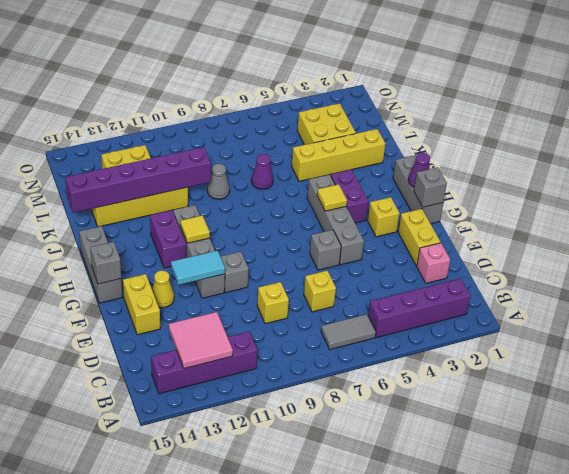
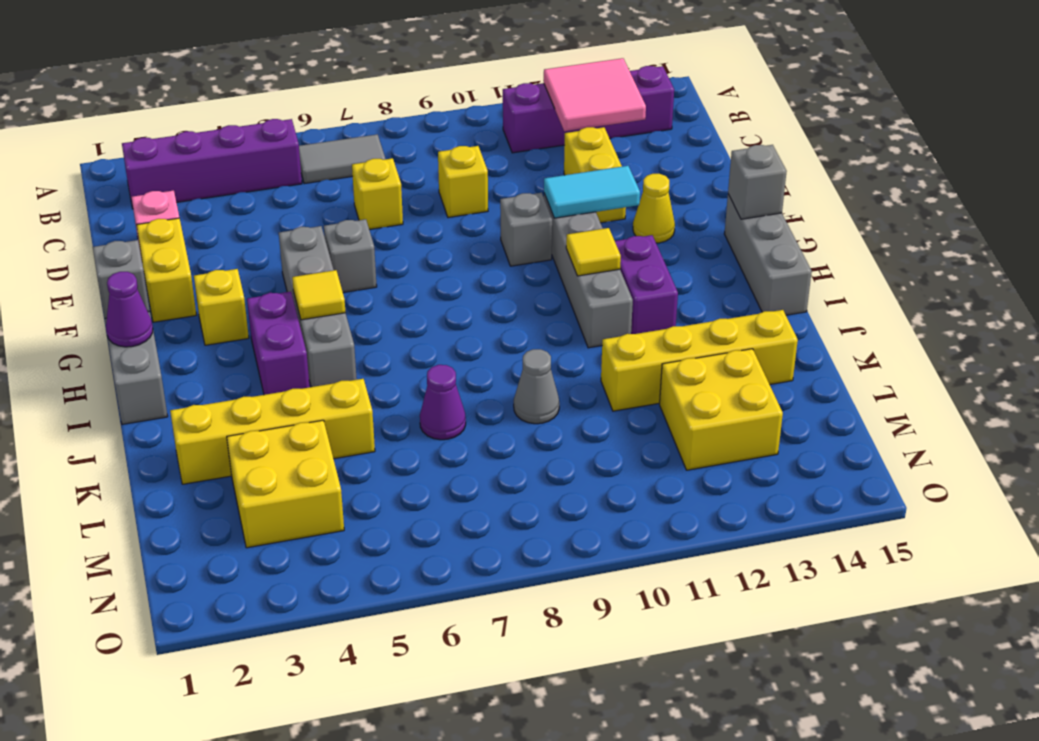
yellow brick E14:F14 level 1 -> yellow brick D12:E12 level 1
purple brick K10:K15 level 2 -> none

